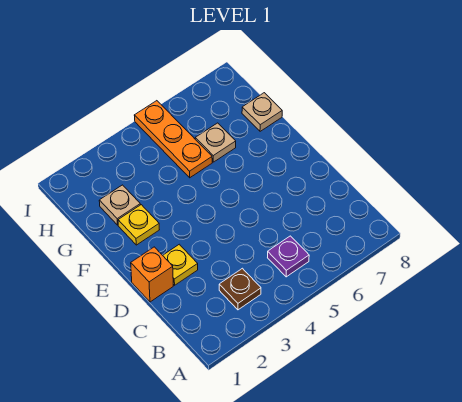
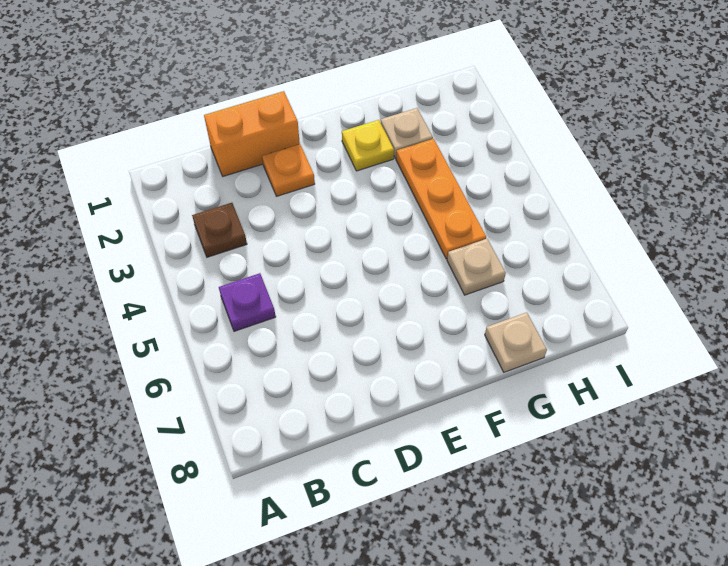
orange brick D1 level 1 -> orange brick C1:D1 level 1
yellow plate D2 level 1 -> orange plate D2 level 1
orange plate G5:I5 level 1 -> orange plate G3:G5 level 1

